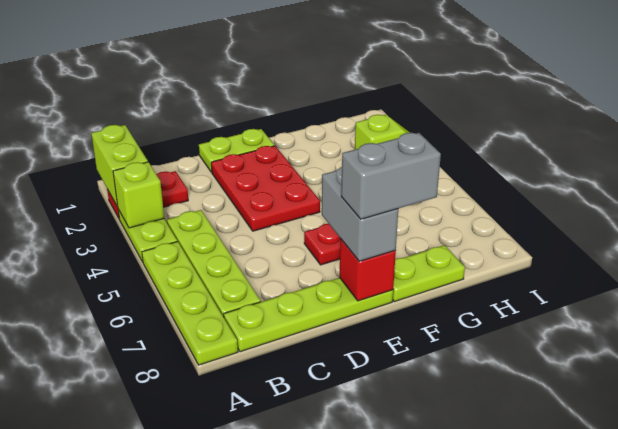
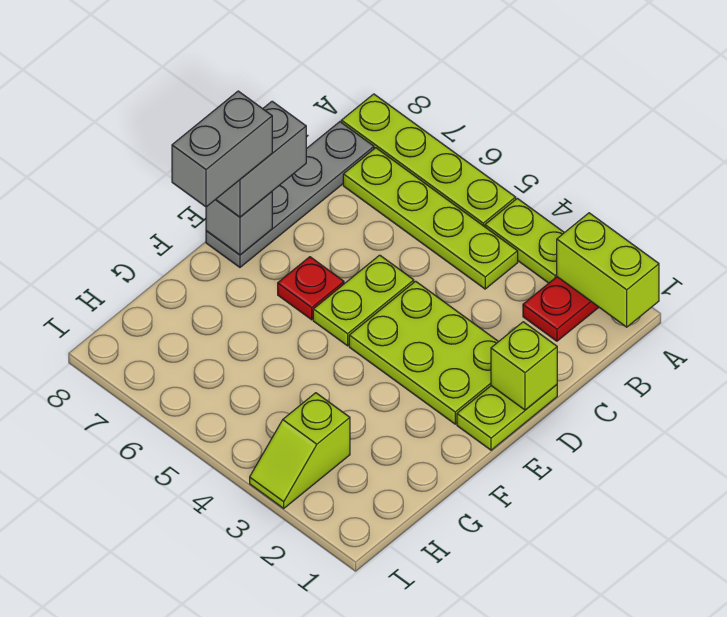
lime brick A3 level 2 -> lime brick D1 level 2
lime plate B8:E8 level 1 -> grey plate B8:E8 level 1
red plate D2:E4 level 1 -> lime plate D2:E4 level 1
grey brick E7:E8 level 3 -> grey brick D8:E8 level 3
red brick E8 level 2 -> grey brick E8 level 2
lime plate F8:G8 level 1 -> lime plate D5:E5 level 1

